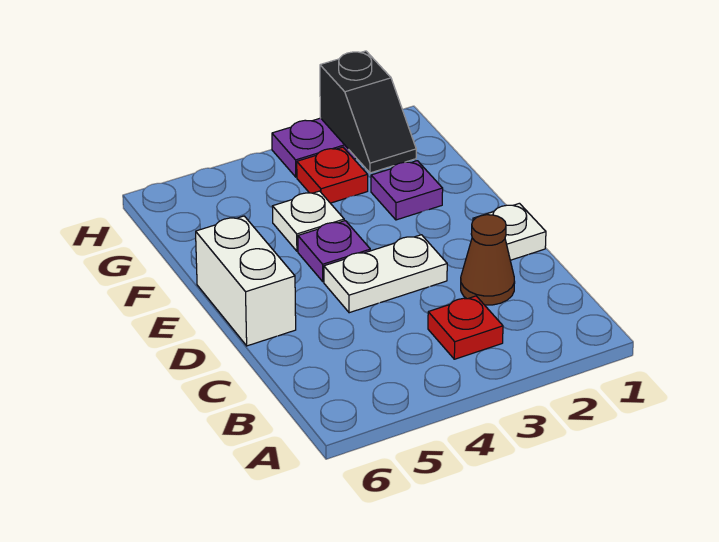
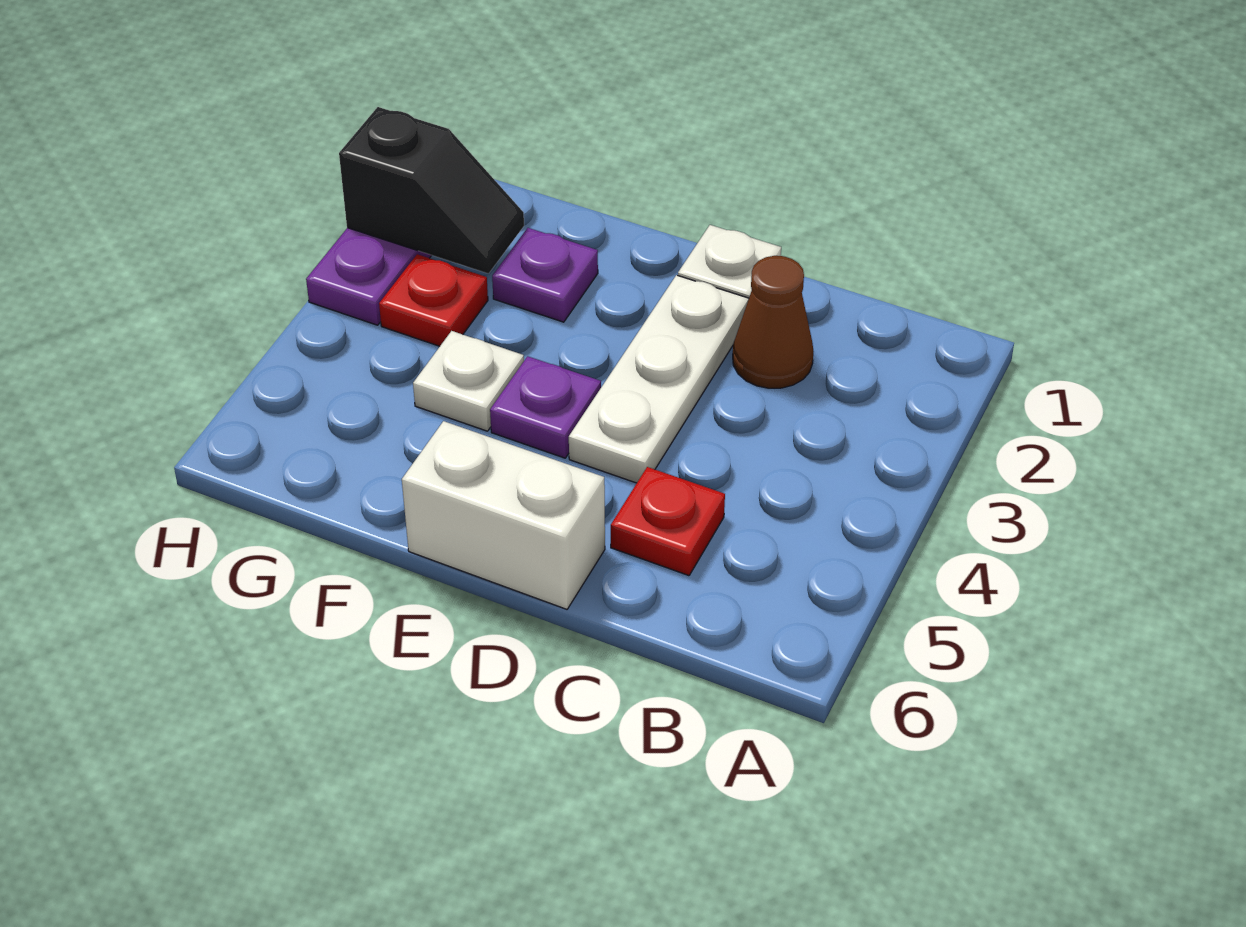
red plate B3 level 1 -> red plate C5 level 1
white plate D3:D4 level 1 -> white plate D2:D4 level 1

